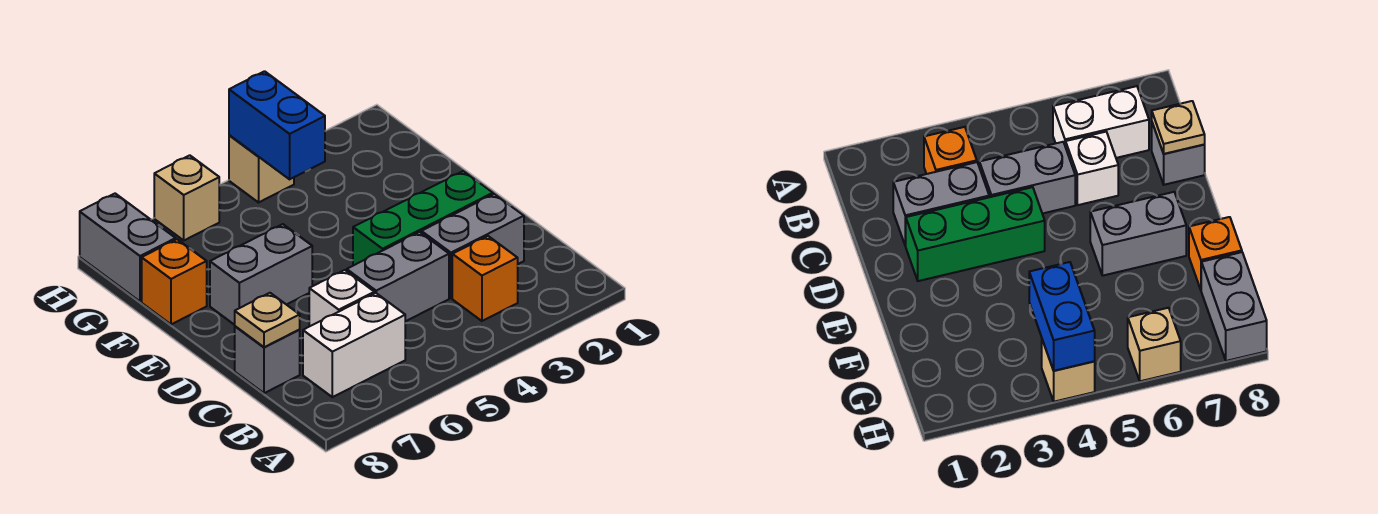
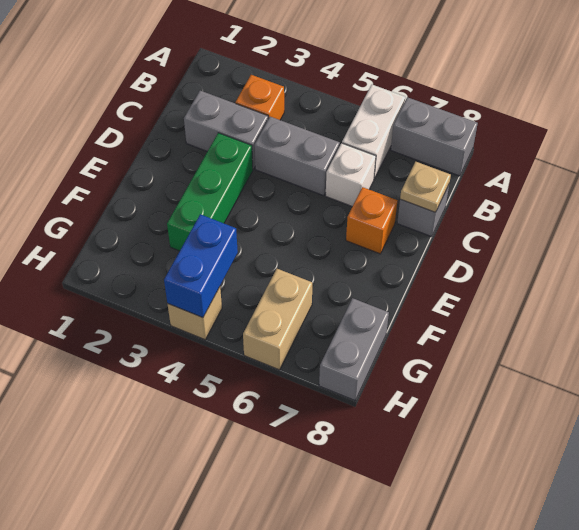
white brick B6:B7 level 1 -> white brick A6:B6 level 1
green brick D2:D4 level 1 -> green brick D3:F3 level 1
grey brick E6:E7 level 1 -> grey brick A7:A8 level 1
orange brick F8 level 1 -> orange brick D7 level 1
tan brick H6 level 1 -> tan brick G6:H6 level 1

